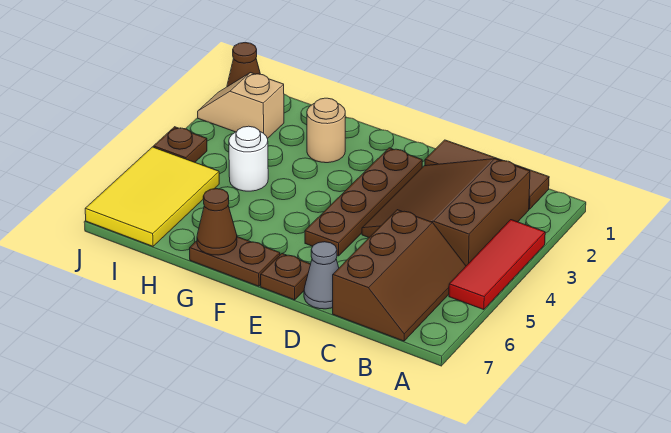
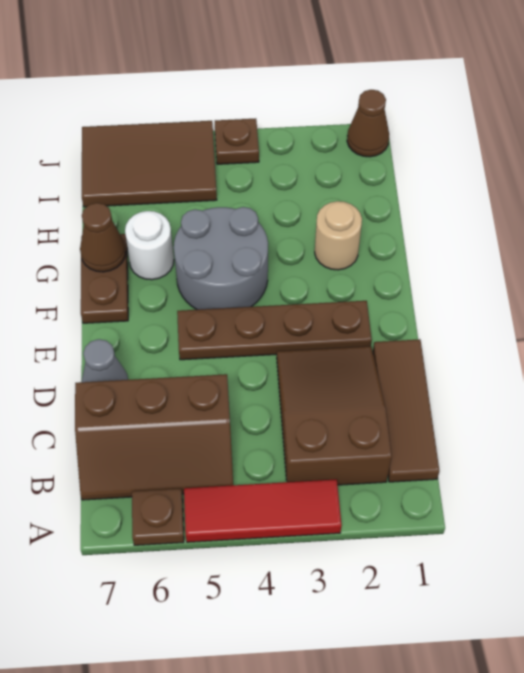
brown slope B2:D4 level 1 top B -> brown slope B2:D3 level 1 top B
brown plate E7 level 1 -> brown plate A6 level 1
none -> grey round brick F4:G5 level 1
white round brick H4 level 1 -> white round brick G6 level 1
tan slope I2:J2 level 1 top I -> none
yellow tile I5:J7 level 1 -> brown tile I5:J7 level 1

